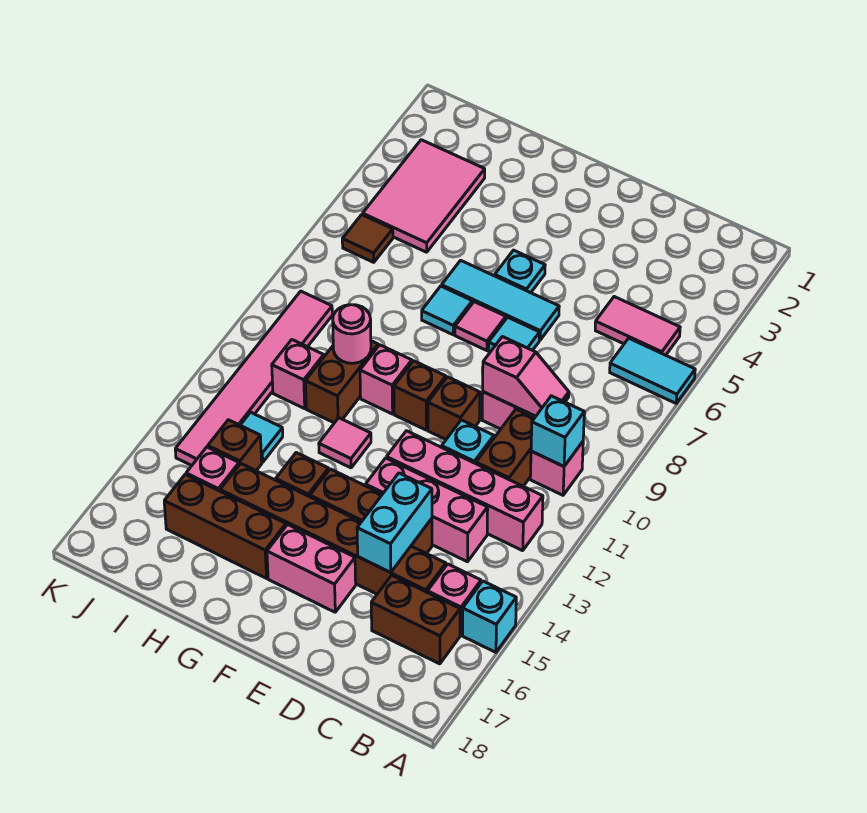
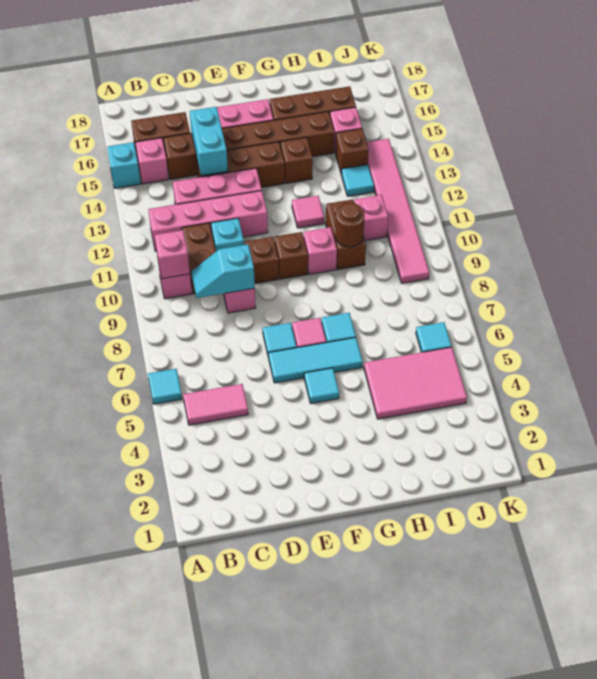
cyan tile A6:B6 level 1 -> cyan tile A6 level 1
cyan brick B10 level 2 -> pink brick B10 level 2
pink slope C9:D9 level 2 top D -> cyan slope C9:D9 level 2 top D
cyan plate F5 level 1 -> cyan tile F5 level 1
pink round brick H10 level 2 -> brown round brick H10 level 2
pink tile I3:J5 level 1 -> pink tile H4:J5 level 1
brown tile J6 level 1 -> cyan tile J6 level 1

